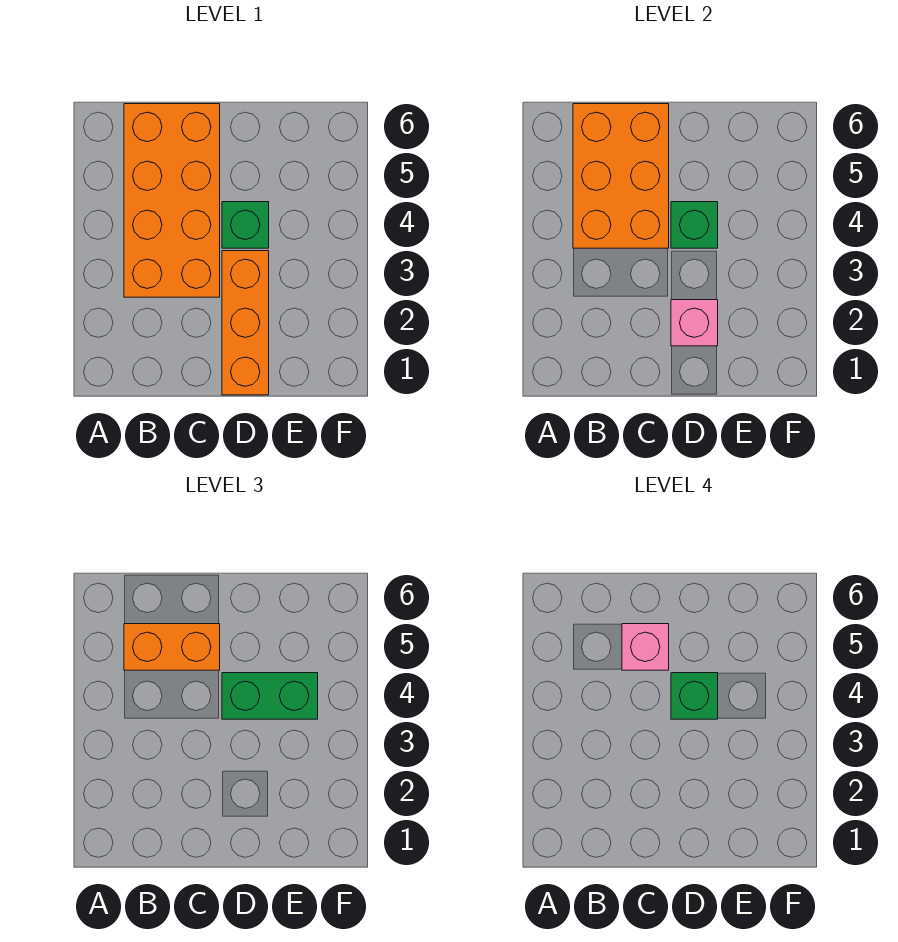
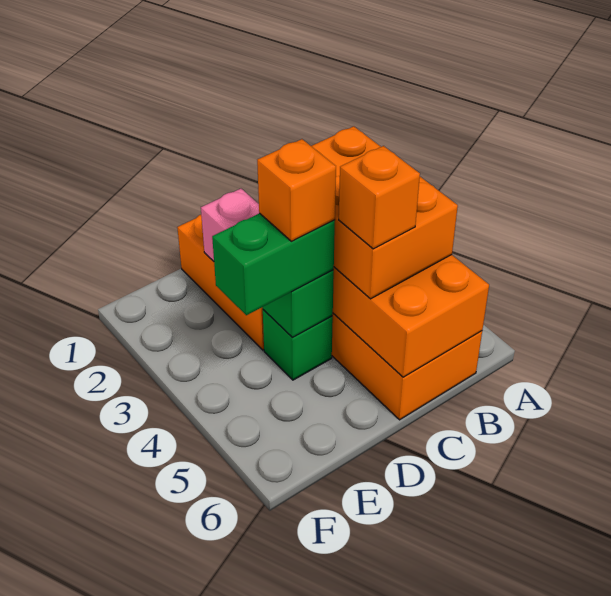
orange brick B5:C5 level 3 -> orange brick B3:C5 level 3
pink brick C5 level 4 -> orange brick C5 level 4
green brick D4 level 4 -> orange brick D4 level 4

